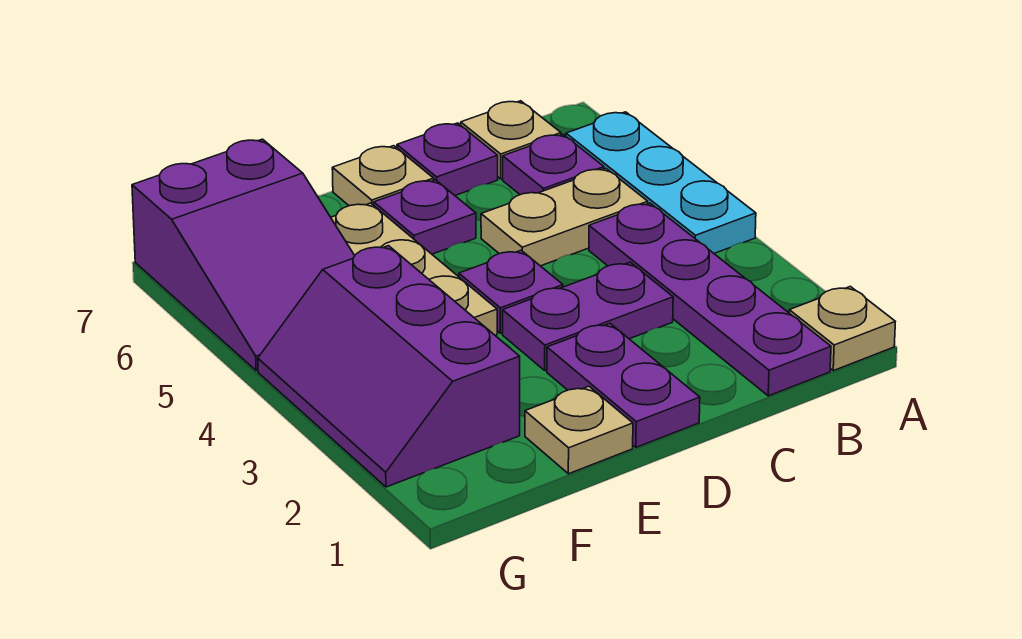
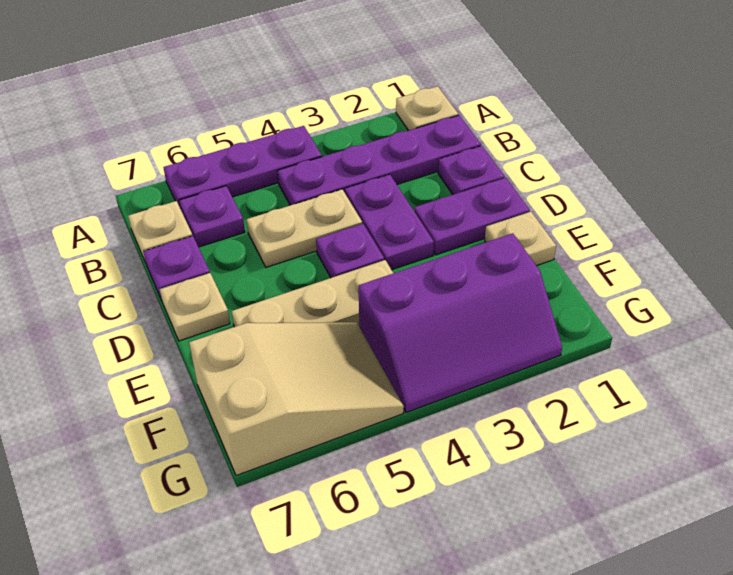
cyan plate A4:A6 level 1 -> purple plate A4:A6 level 1
tan plate B5:C5 level 1 -> tan plate C4:C5 level 1
purple plate D6 level 1 -> purple plate C1 level 1
purple slope F5:G7 level 1 top 7 -> tan slope F5:G7 level 1 top 7

